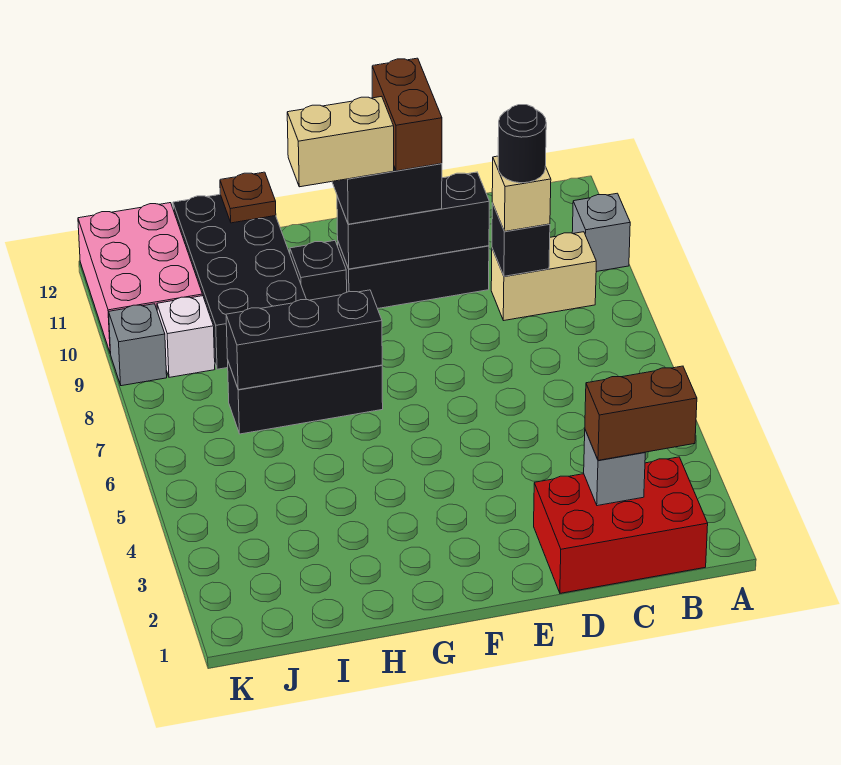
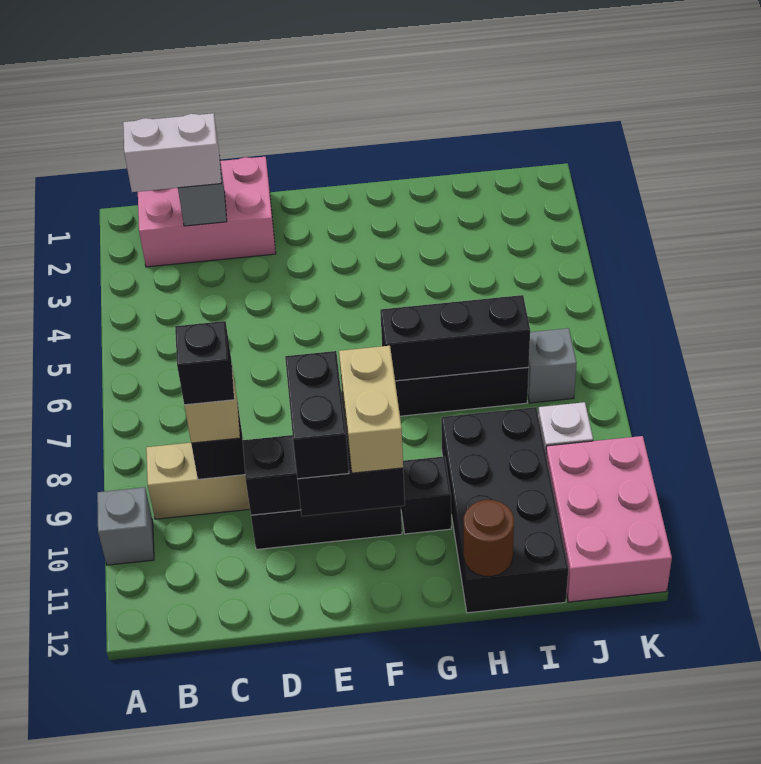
red brick B1:D2 level 1 -> pink brick B1:D2 level 1
brown brick B2:C2 level 3 -> white brick B2:C2 level 3
black round brick C9 level 4 -> black brick C9 level 4
brown brick E10:E11 level 4 -> black brick E10:E11 level 4
tan brick F10:G10 level 4 -> tan brick F10:F11 level 4
brown plate H12 level 2 -> brown round brick H12 level 2
grey brick K9 level 1 -> grey brick J7 level 1

